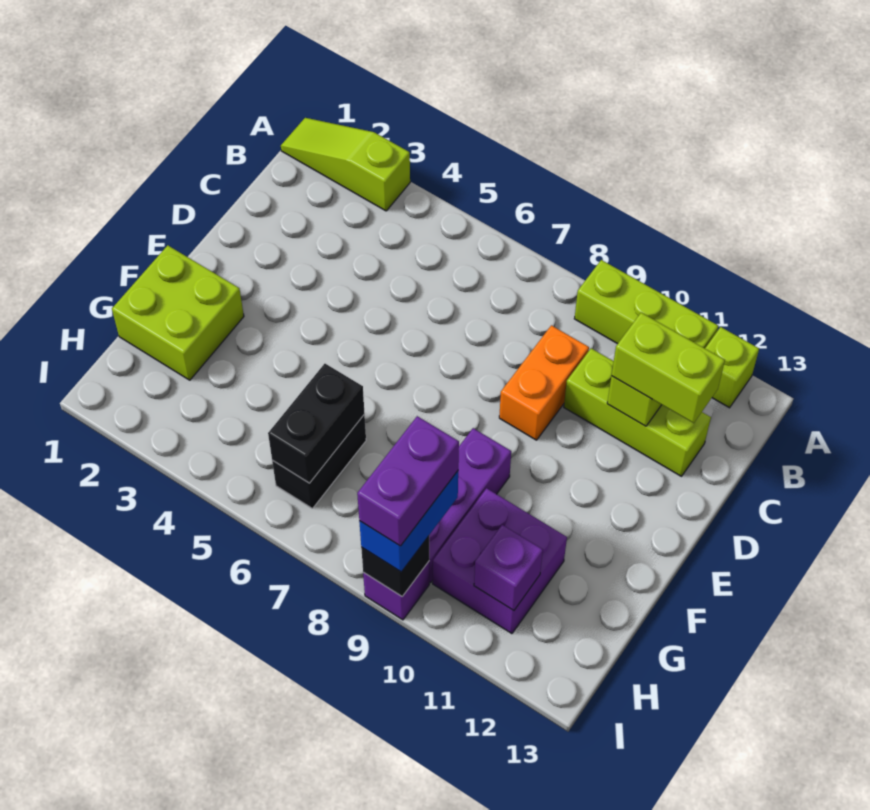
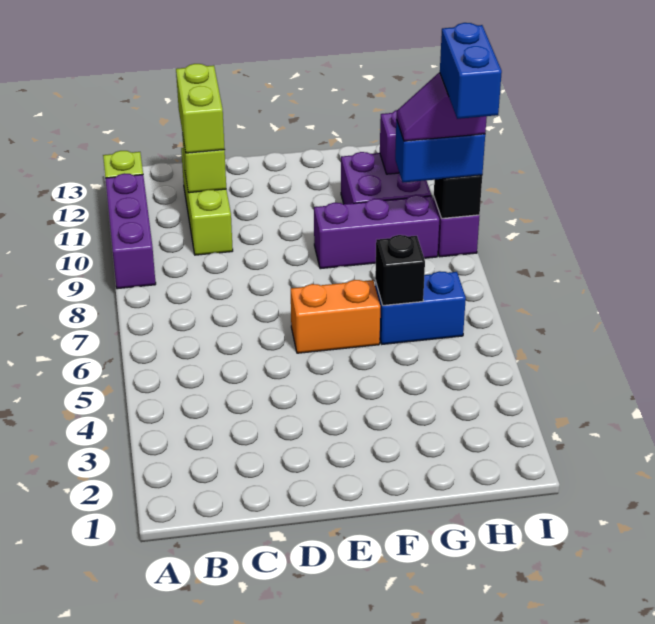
lime slope A1:A3 level 1 top 3 -> none
lime brick A9:A11 level 1 -> purple brick A9:A11 level 1
orange brick C9:D9 level 1 -> orange brick E6:F6 level 1
lime brick F1:G2 level 1 -> none
black brick G6:H6 level 1 -> blue brick G6:H6 level 1
black brick G6:H6 level 2 -> black brick G6 level 2
purple brick H9:I9 level 4 -> purple slope H9:I9 level 4 top I
none -> blue brick I8:I9 level 5

